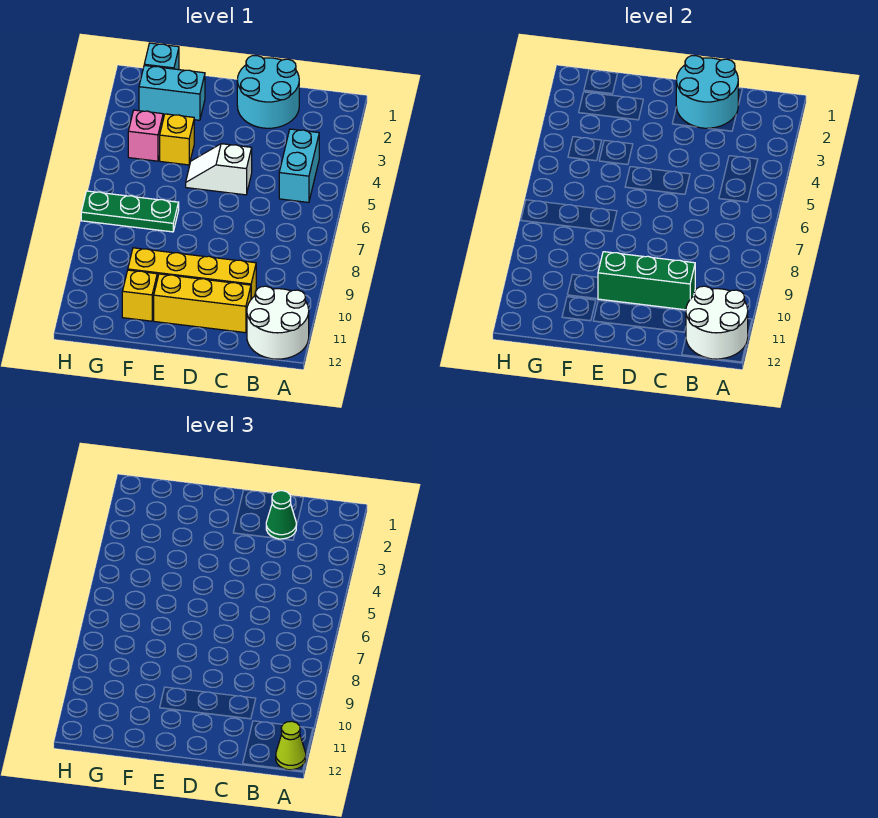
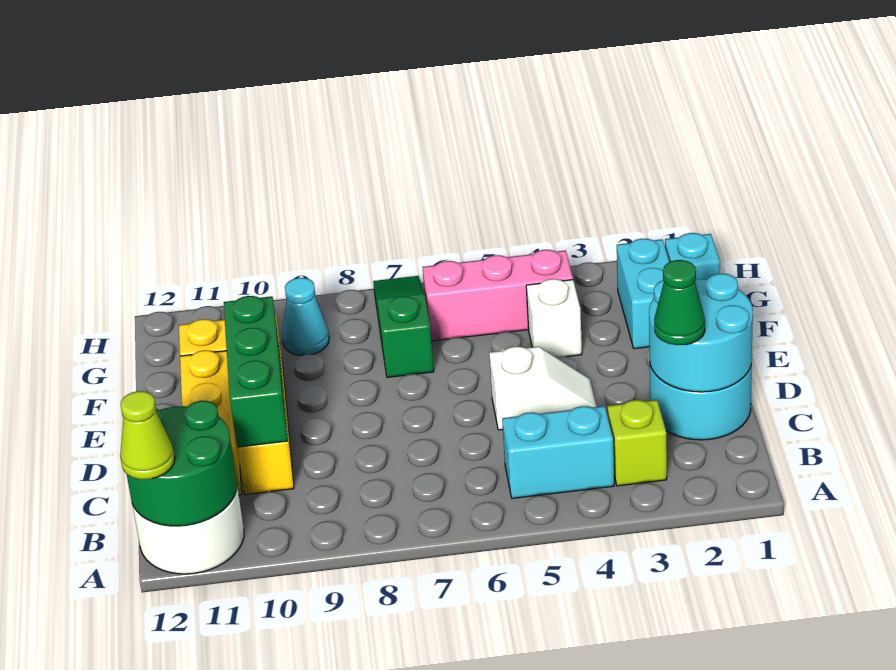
white round brick A11:B12 level 2 -> green round brick A11:B12 level 2
none -> lime brick B3 level 1
white slope D5:E5 level 1 top D -> white slope D4:D5 level 1 top 5
yellow brick F4 level 1 -> white brick F4 level 1
green plate F7:H7 level 1 -> green slope F7:H7 level 1 top F
pink brick G4 level 1 -> pink brick G4:G6 level 1
none -> cyan cone G9 level 1

